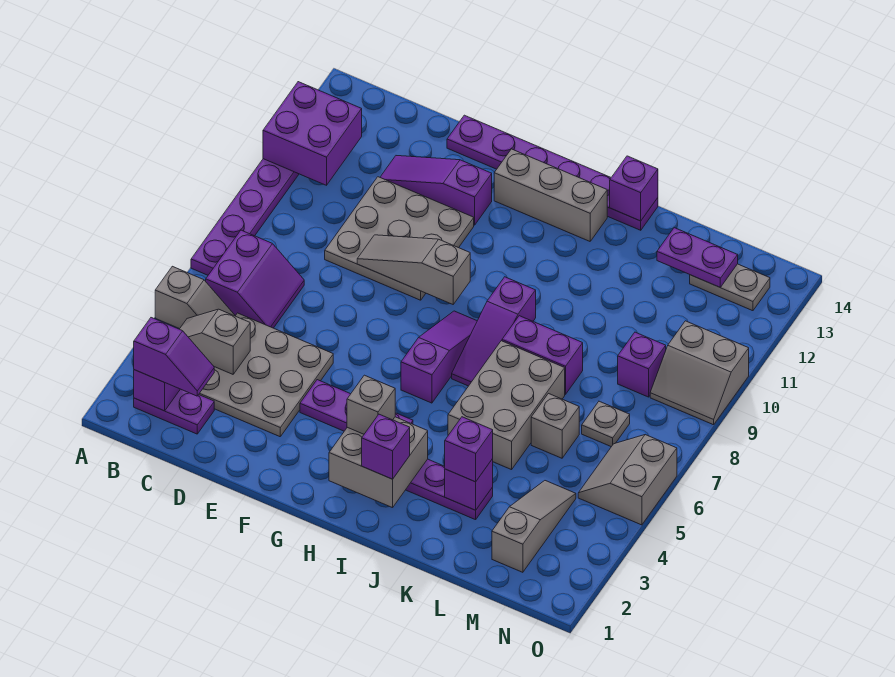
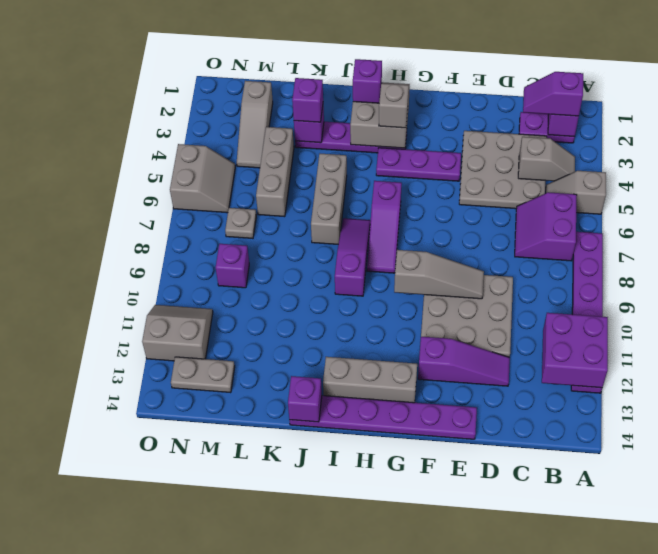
grey brick J5:K7 level 1 -> grey brick J5:J7 level 1
purple brick J8:K8 level 1 -> none
grey brick L6 level 1 -> grey brick L4:L6 level 1
purple plate L13:M13 level 2 -> none
grey slope N9:O10 level 1 top 10 -> grey slope N11:O12 level 1 top 12

